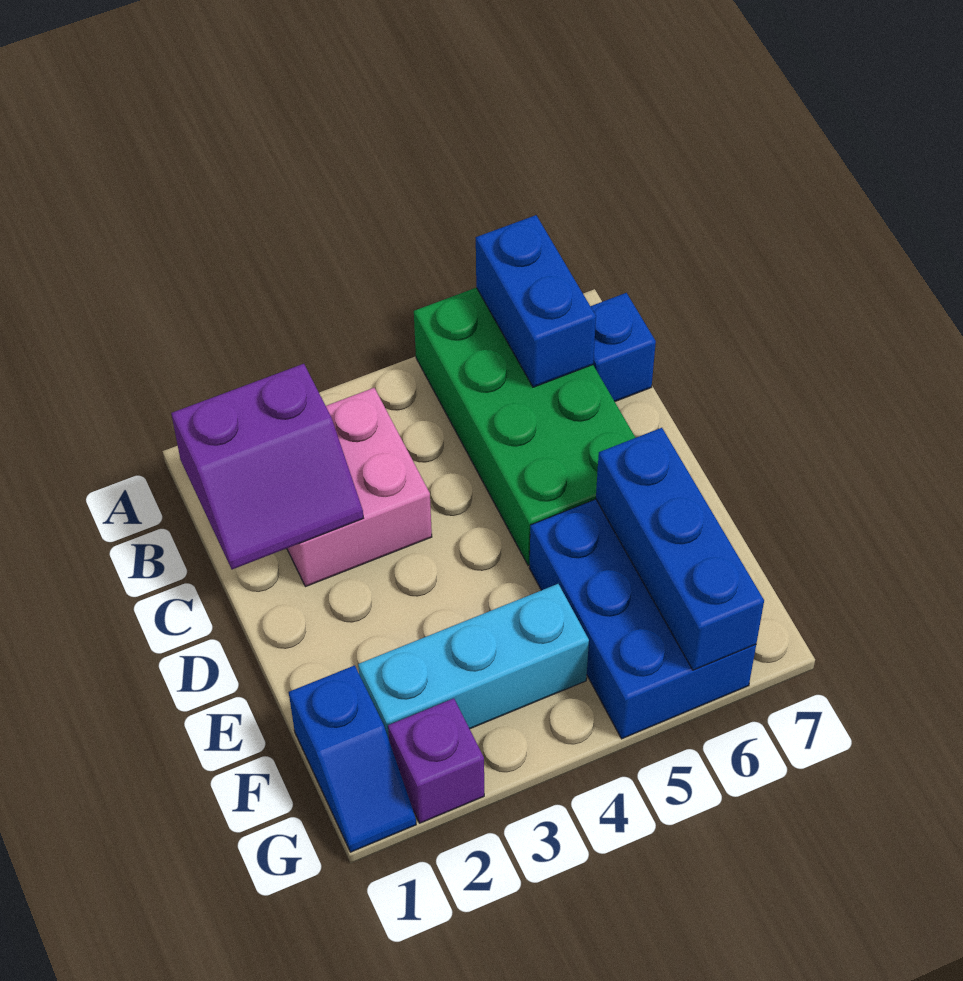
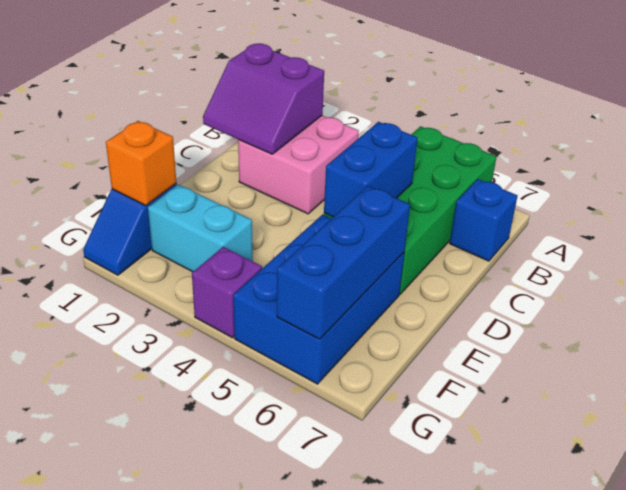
blue brick A6:B6 level 2 -> blue brick C5:D5 level 2
none -> orange brick F1 level 2
cyan brick F2:F4 level 1 -> cyan brick F2:F3 level 1
purple brick G2 level 1 -> purple brick G4 level 1

